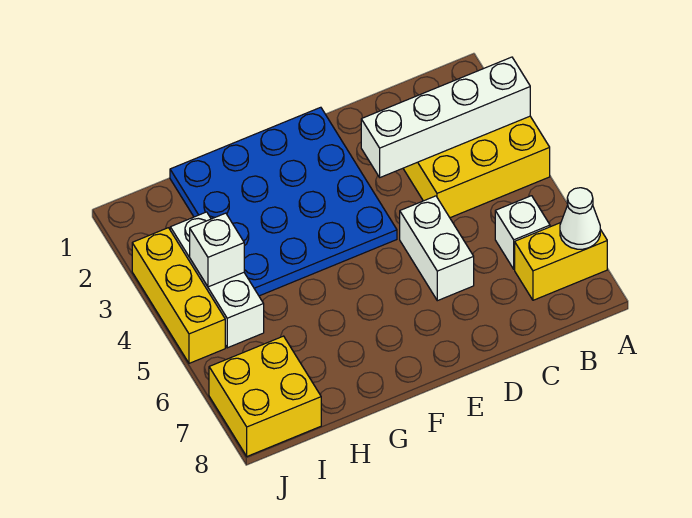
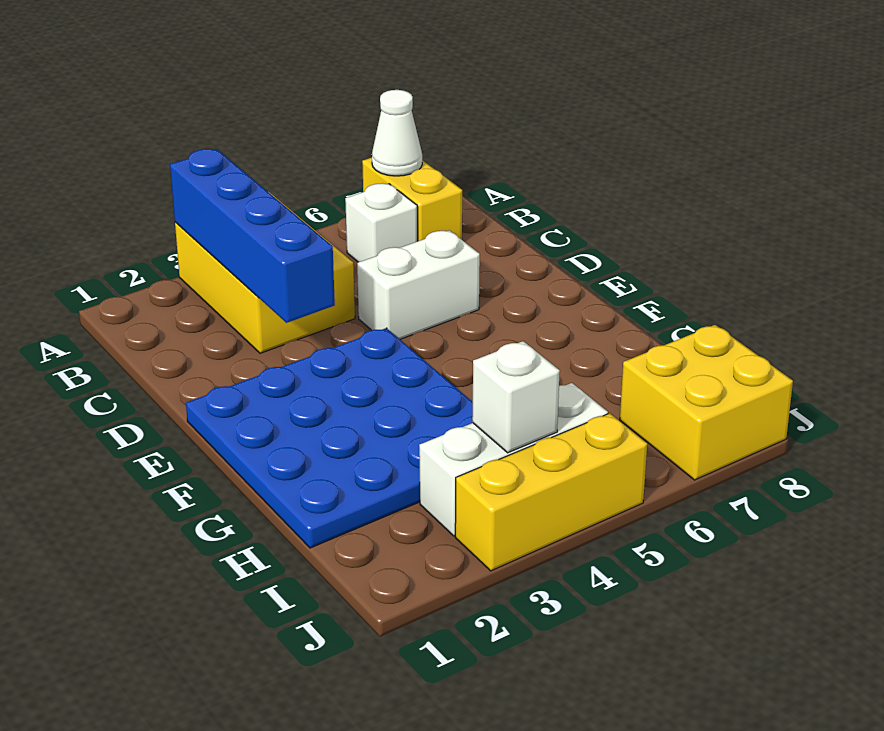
white brick A3:D3 level 2 -> blue brick A3:D3 level 2

